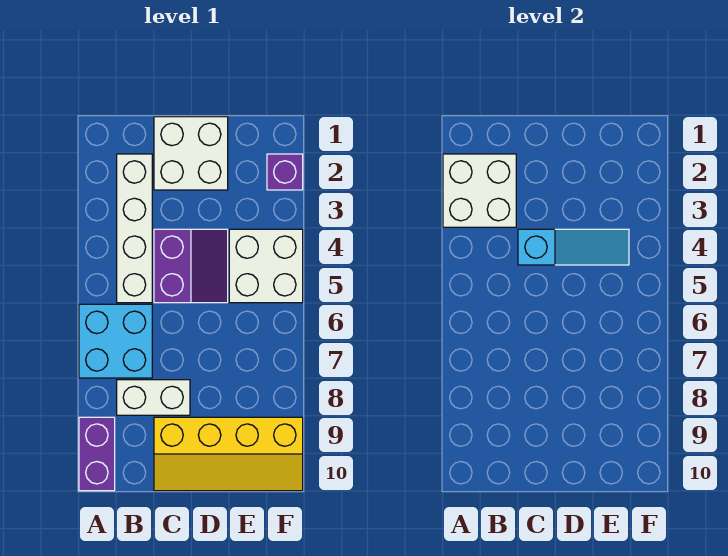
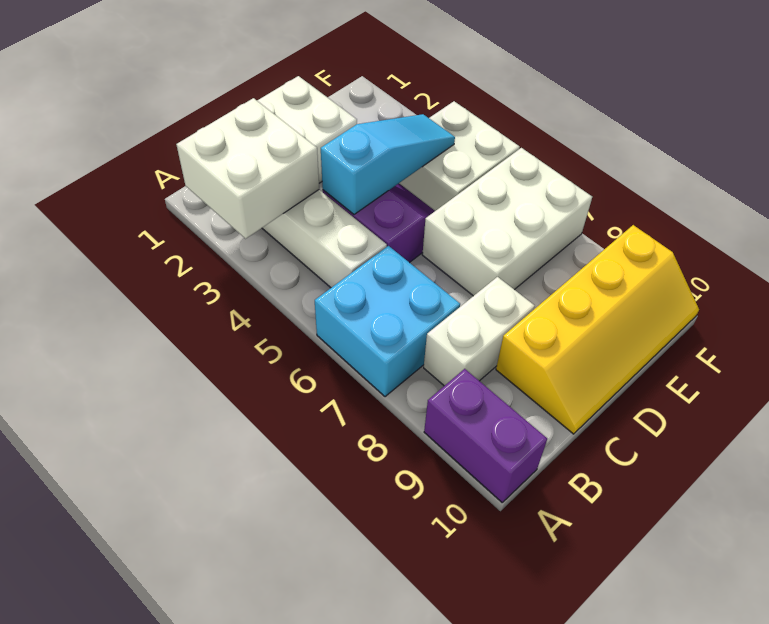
none -> white brick D6:F7 level 1
purple brick F2 level 1 -> none

